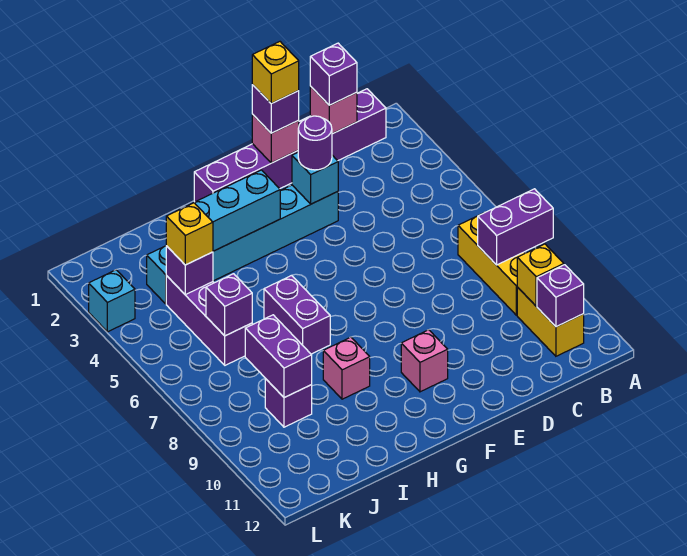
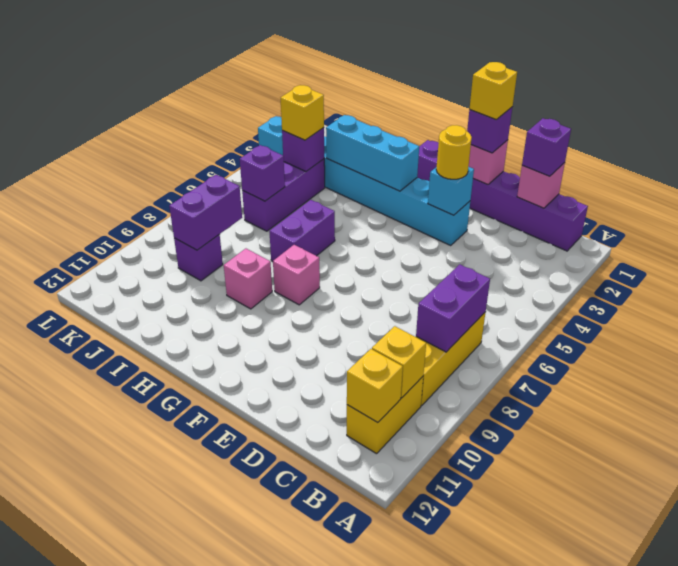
purple brick A8:B8 level 2 -> purple brick B7:B8 level 2
purple brick B11 level 2 -> yellow brick B11 level 2
purple round brick E3 level 3 -> yellow round brick E3 level 3
pink brick F10 level 1 -> pink brick G8 level 1

